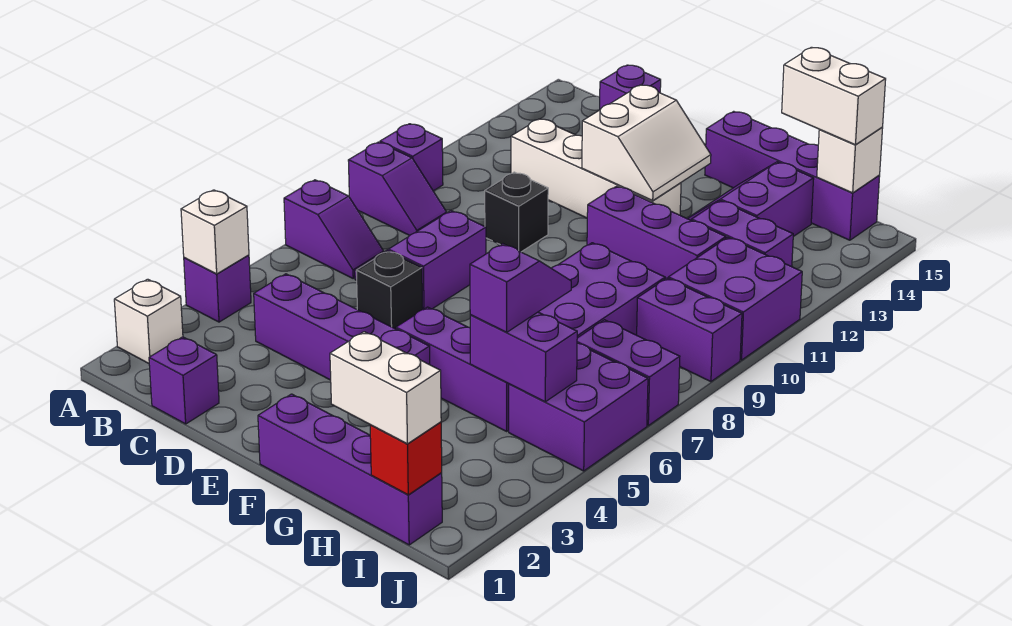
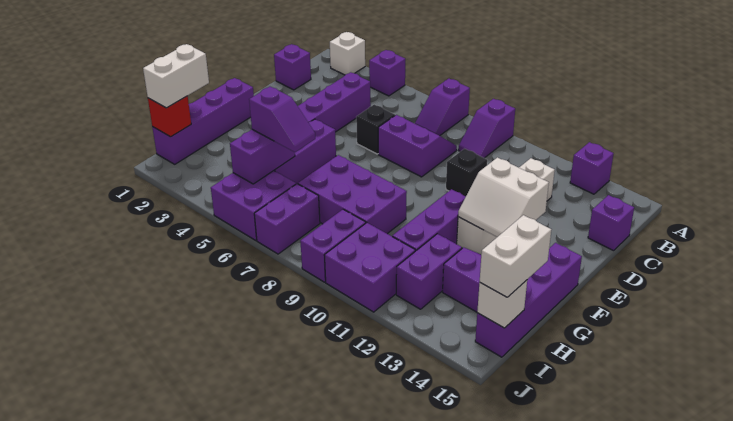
white brick A4 level 2 -> none
purple brick A10 level 1 -> purple brick A13 level 1

